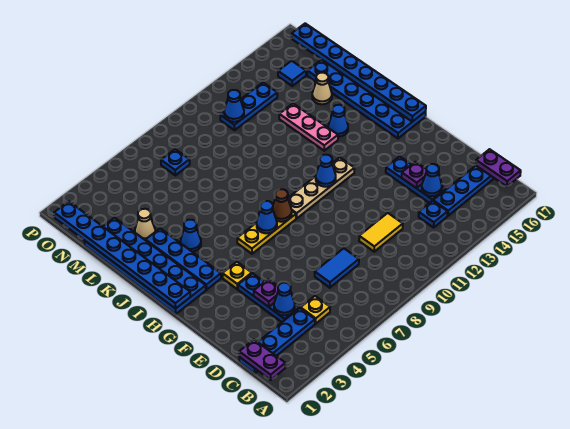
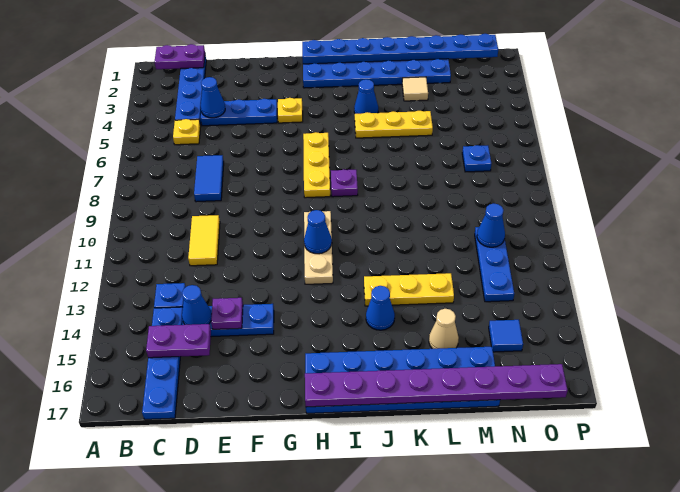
purple plate B17:C17 level 2 -> purple plate C15:D15 level 2
purple plate E4 level 2 -> purple plate I8 level 1
blue plate H3:K3 level 1 -> none
blue cone H7 level 2 -> none
brown cone H8 level 2 -> none
tan plate H9:H12 level 1 -> tan plate H10:H12 level 1
blue plate H17:O17 level 2 -> purple plate H17:O17 level 2
none -> yellow plate J5:L5 level 1
pink plate J13:L13 level 1 -> yellow plate J13:L13 level 1
tan cone L3 level 1 -> tan tile L3 level 1

